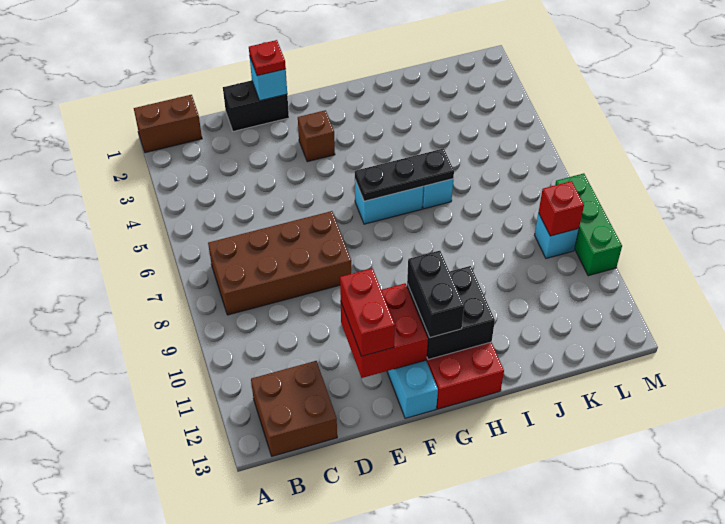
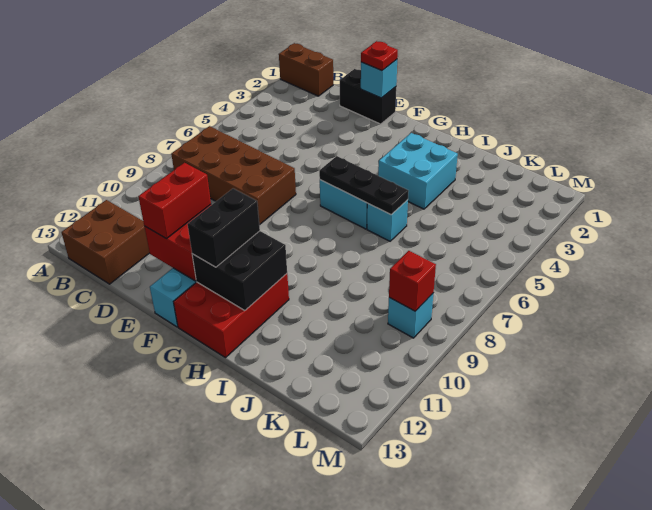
brown brick F3 level 1 -> none
none -> cyan brick H3:I4 level 1
green brick M8:M10 level 1 -> none

